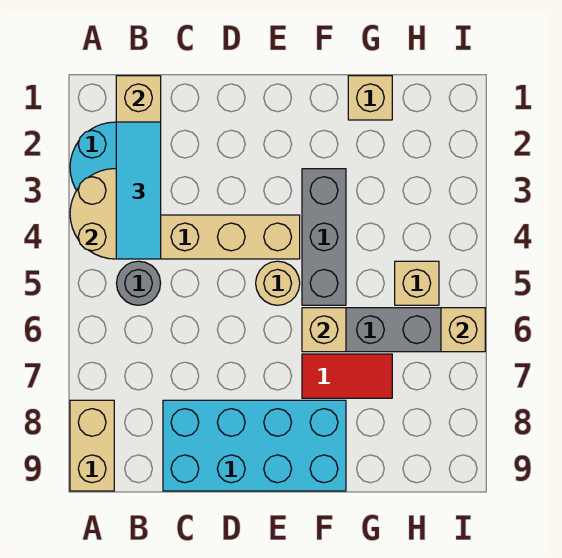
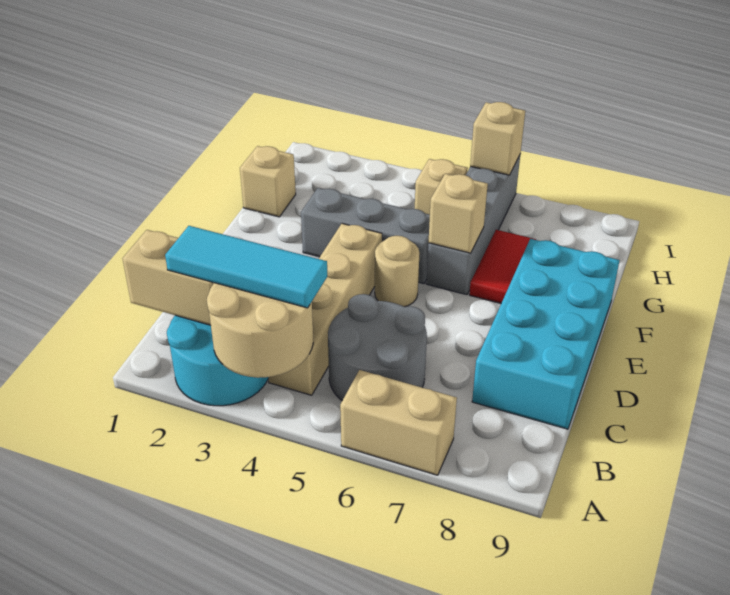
tan brick A8:A9 level 1 -> tan brick A6:A7 level 1
grey round brick B5 level 1 -> grey round brick B5:C6 level 1

